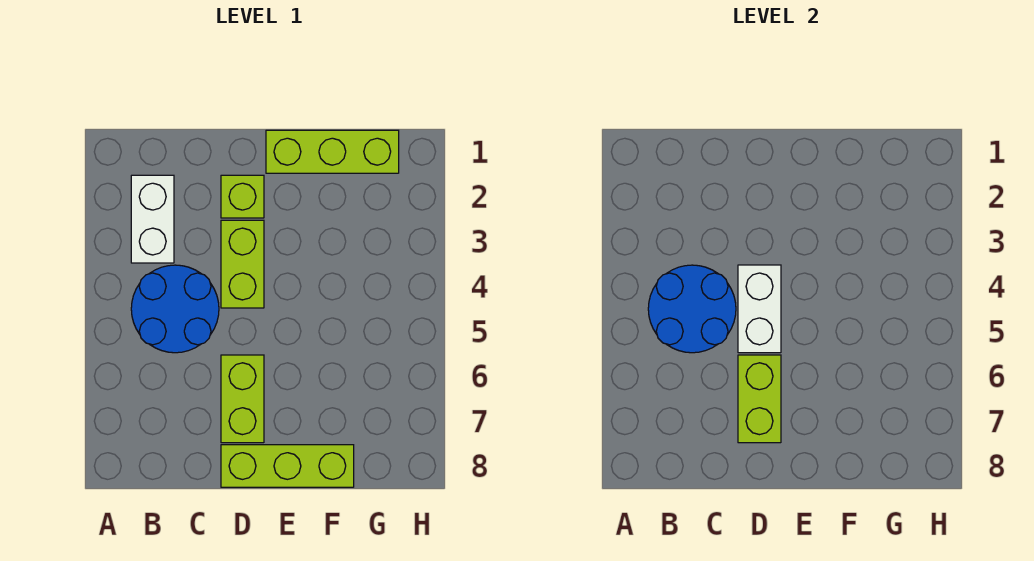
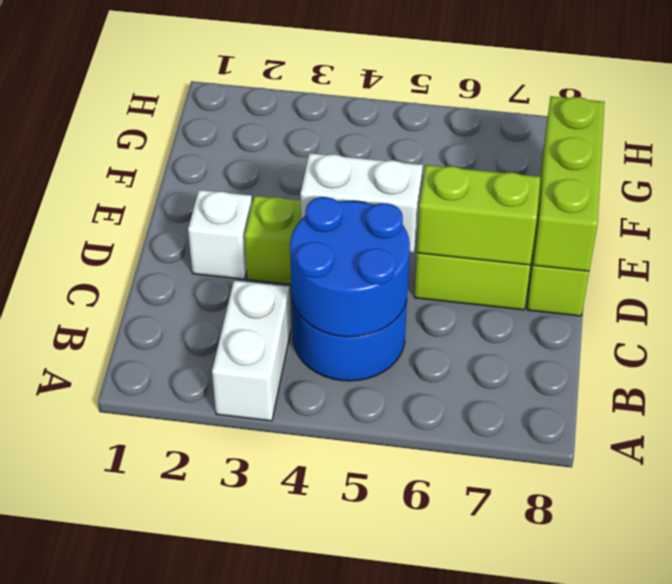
white brick B2:B3 level 1 -> white brick A3:B3 level 1
lime brick D2 level 1 -> white brick D2 level 1
lime brick E1:G1 level 1 -> lime brick D8:F8 level 2

